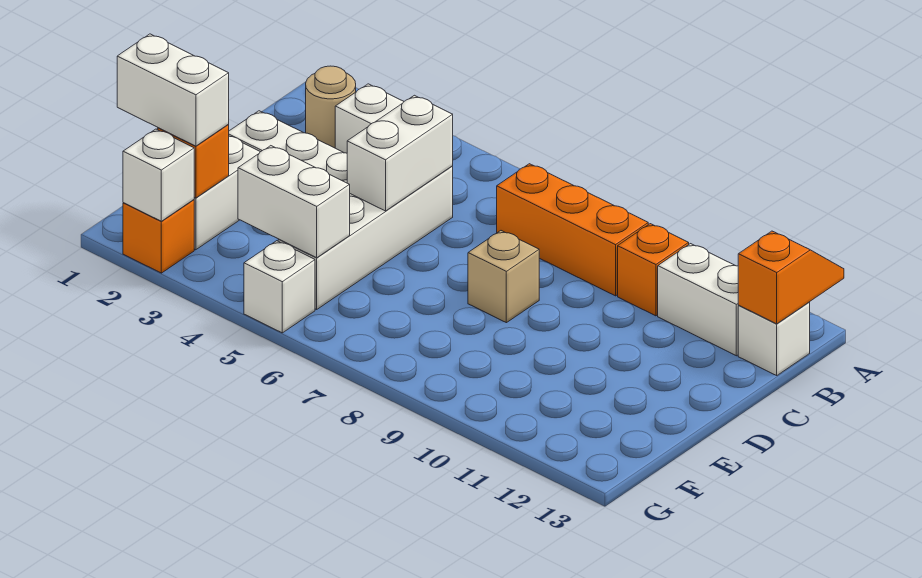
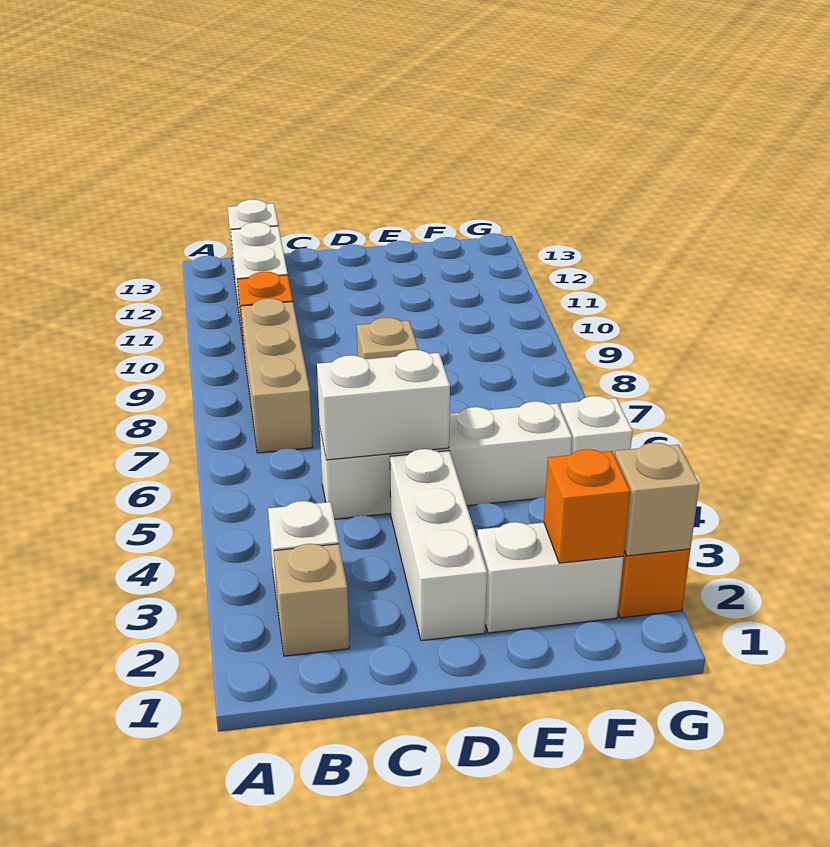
orange slope A13:B13 level 2 top B -> none
tan round brick B2 level 1 -> tan brick B2 level 1
orange brick B7:B9 level 1 -> tan brick B7:B9 level 1
white brick F1:F2 level 3 -> none
white brick F4:F5 level 2 -> none
white brick G2 level 2 -> tan brick G2 level 2

